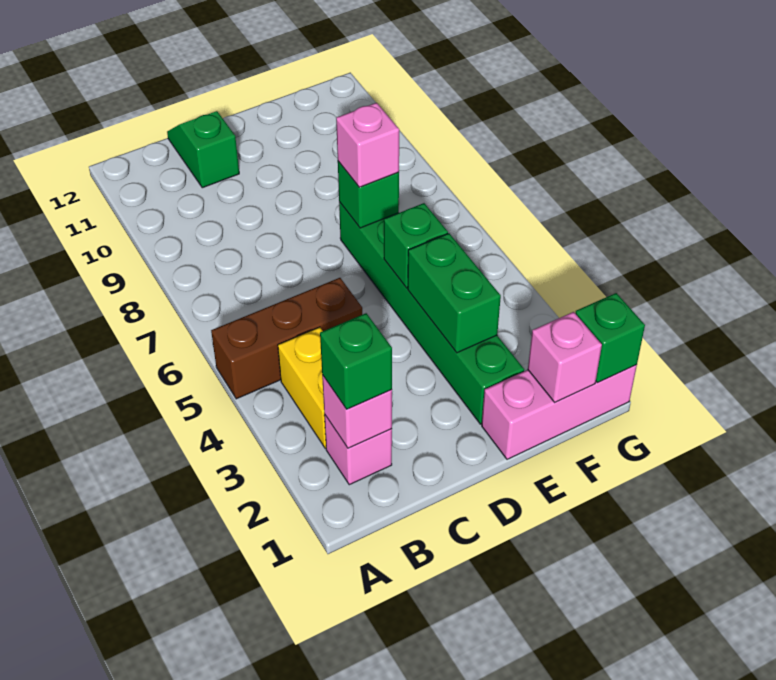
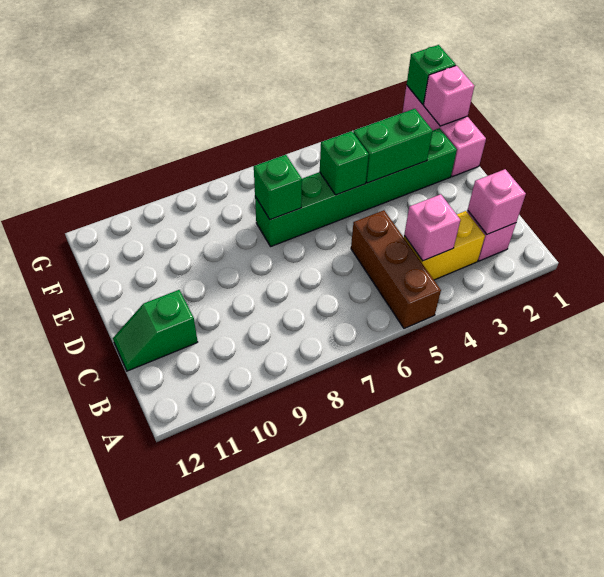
green brick B2 level 3 -> none
pink brick E7 level 3 -> pink brick B4 level 2

